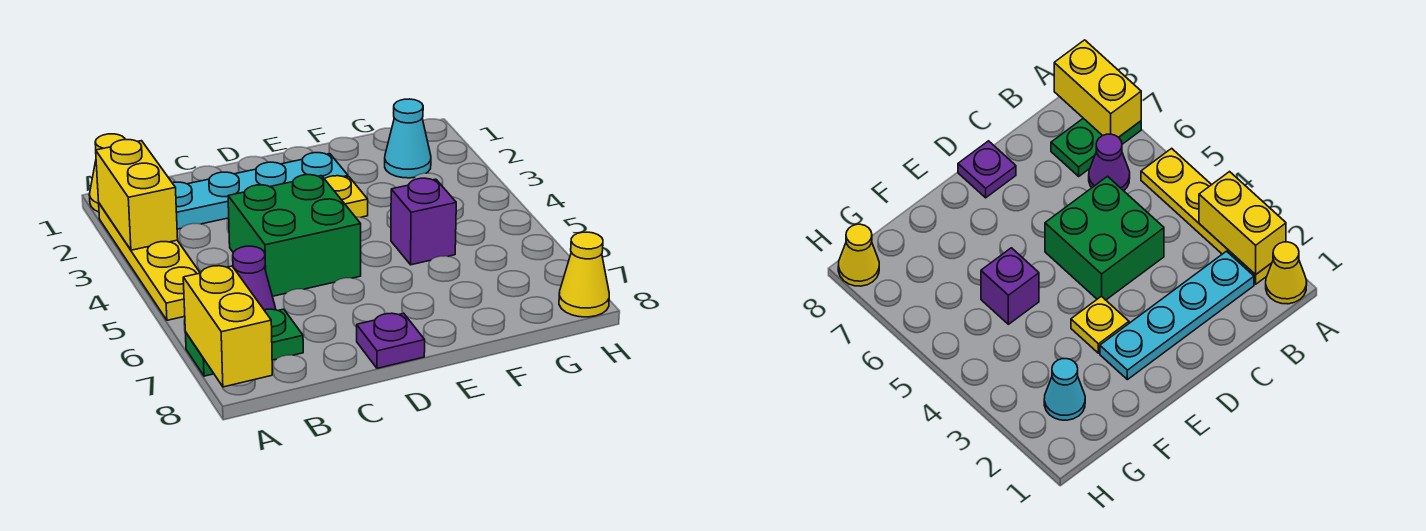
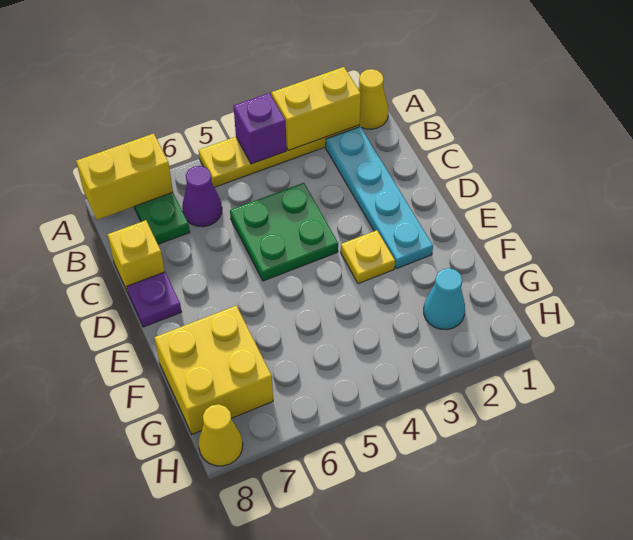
green brick C4:D5 level 1 -> green plate C4:D5 level 1
none -> yellow brick C8 level 1
purple brick F5 level 1 -> purple brick A4 level 2
none -> yellow brick F7:G8 level 1

